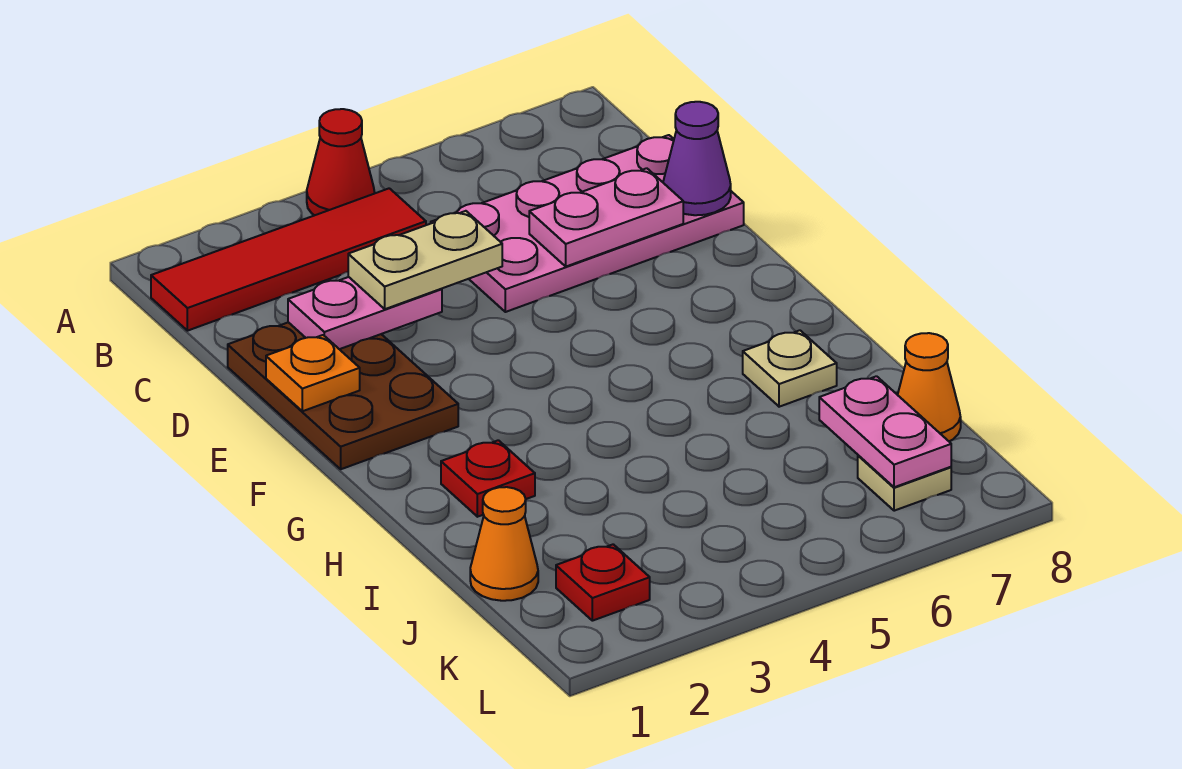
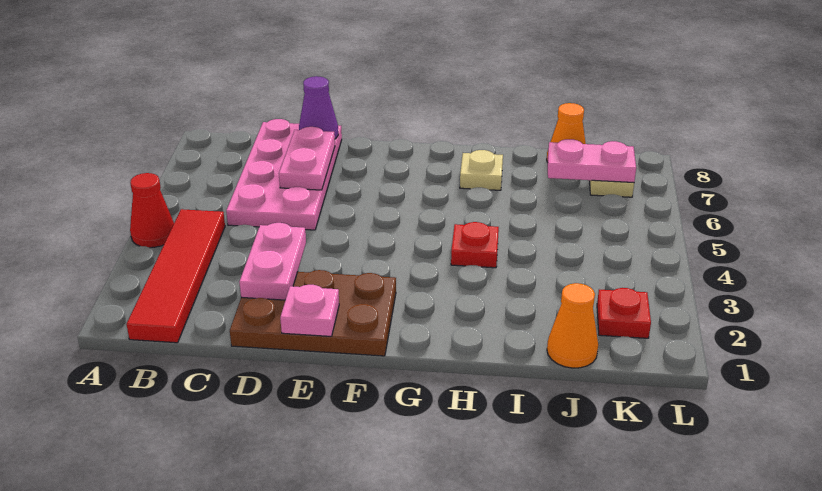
tan plate D3:D4 level 3 -> none
orange plate E1 level 2 -> pink plate E1 level 2
red plate H2 level 1 -> red plate H4 level 1

